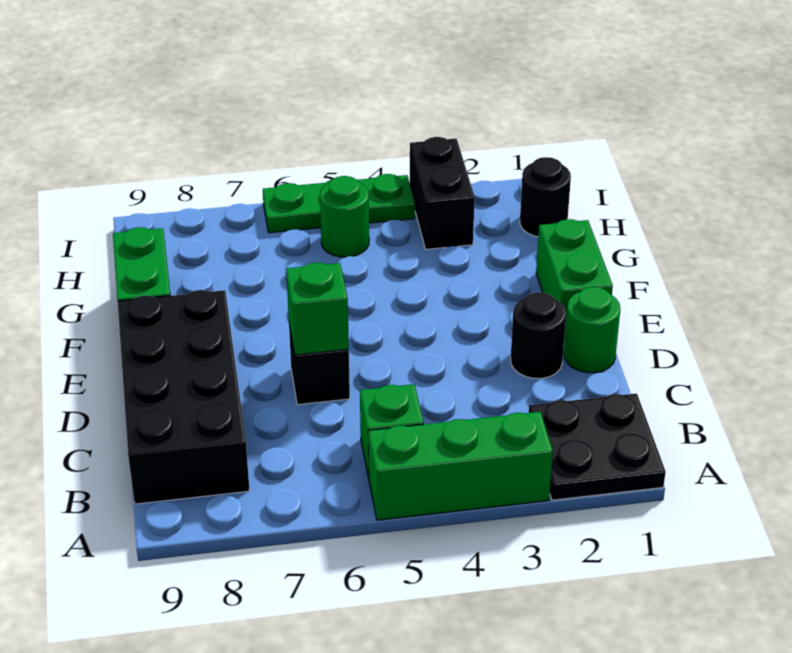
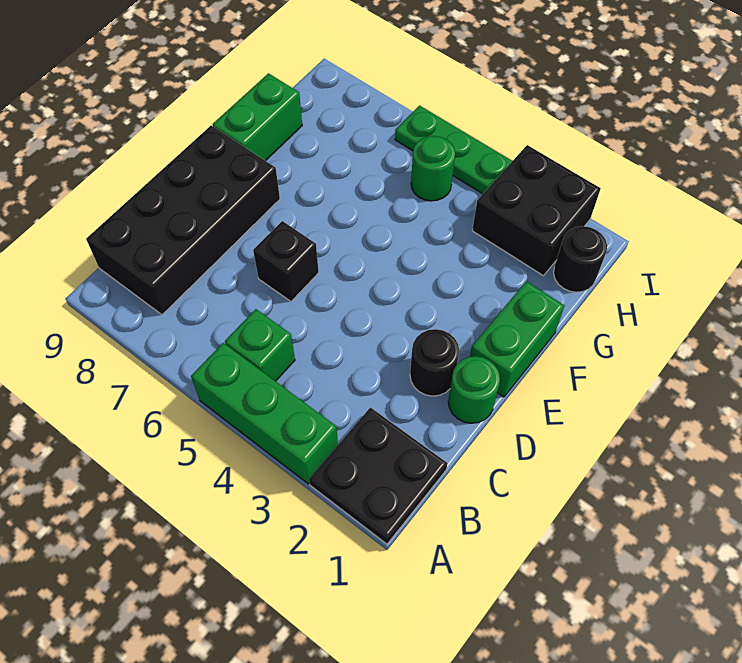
green brick D6 level 2 -> none
black brick H3:I3 level 1 -> black brick H2:I3 level 1

